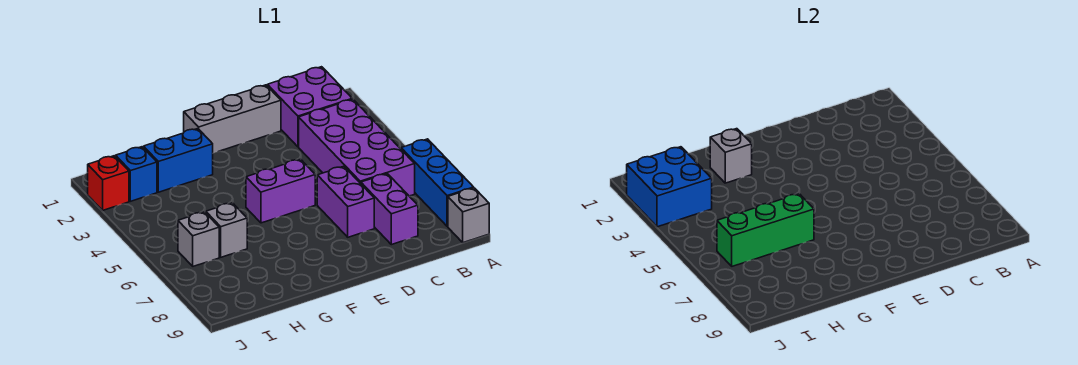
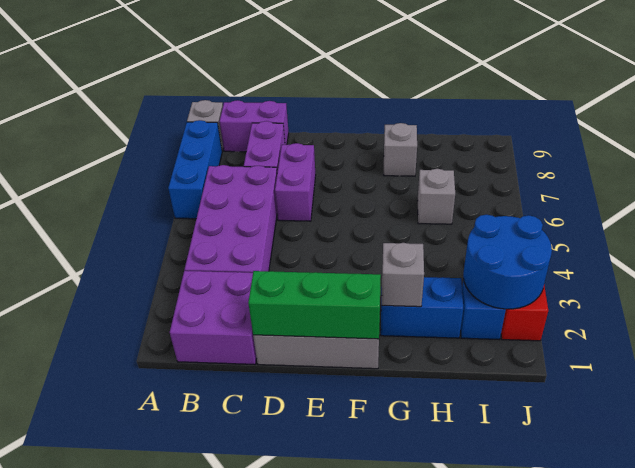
purple brick E5:F5 level 1 -> purple brick B9:C9 level 1
green brick G6:I6 level 2 -> green brick D1:F1 level 2
blue brick I2:J3 level 2 -> blue round brick I2:J3 level 2
grey brick I6 level 1 -> grey brick G8 level 1

